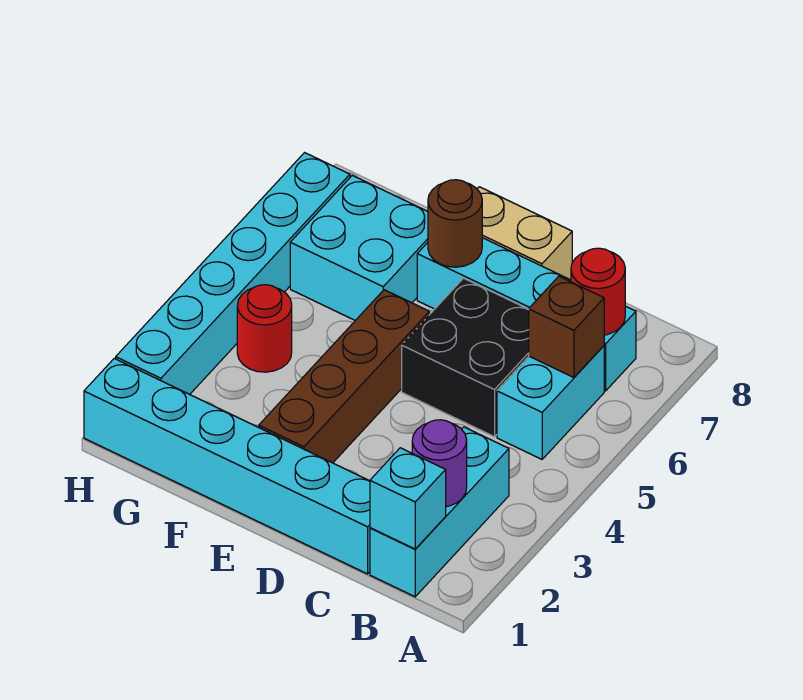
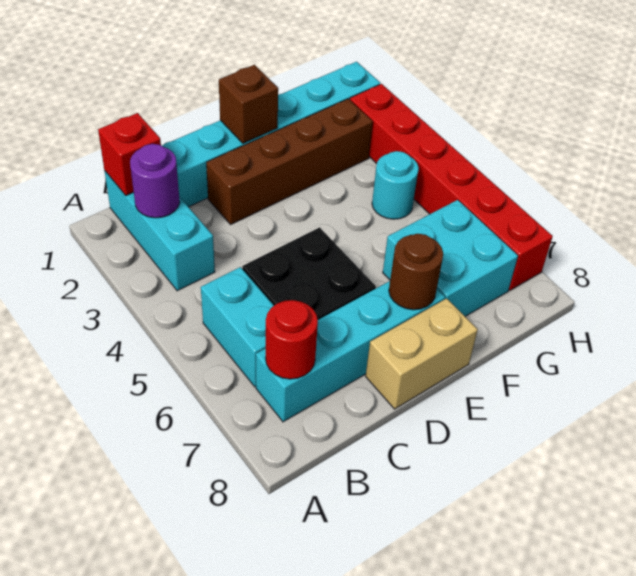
cyan brick B1 level 2 -> red brick B1 level 2
brown brick B6 level 2 -> brown brick E1 level 2
brown brick E2:E5 level 1 -> brown brick D2:G2 level 1
red round brick G4 level 1 -> cyan round brick G4 level 1
cyan brick H2:H7 level 1 -> red brick H2:H7 level 1

